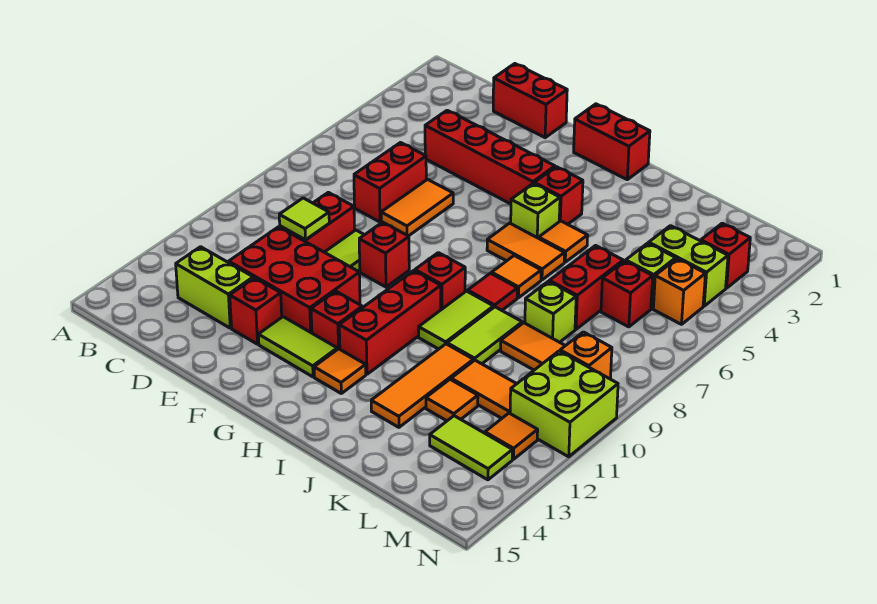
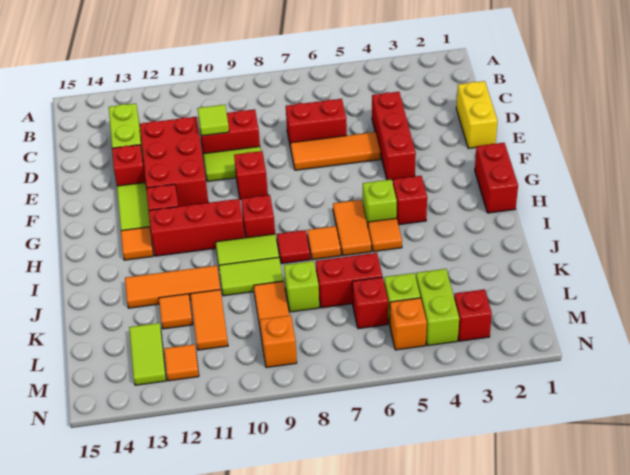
red brick D1:E1 level 1 -> yellow brick D1:E1 level 1
red brick D4:G4 level 1 -> red brick D4:F4 level 1
orange tile E6:E7 level 1 -> orange tile E5:E7 level 1
lime brick M10:N11 level 1 -> none

